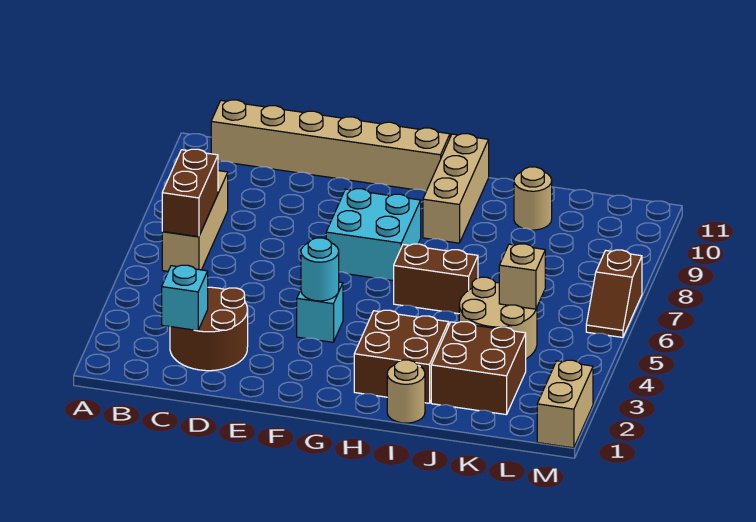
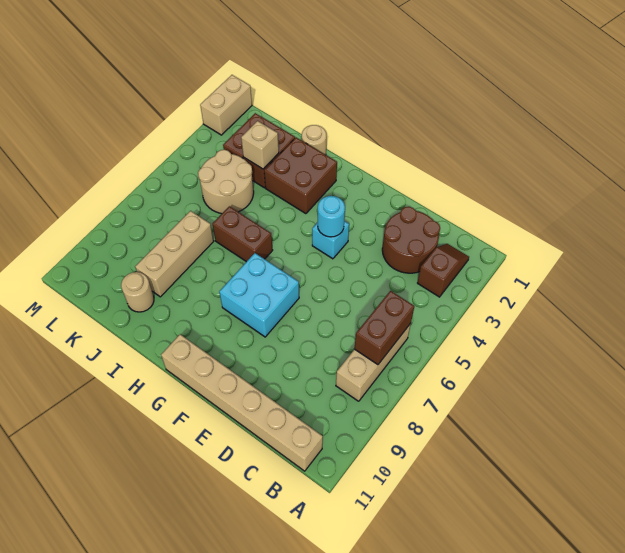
cyan brick C2 level 2 -> none
tan brick H9:H11 level 1 -> tan brick J7:J9 level 1
tan brick K5 level 2 -> tan brick J3 level 2
brown slope M6:M7 level 1 top 7 -> brown slope B2:B3 level 1 top 3

